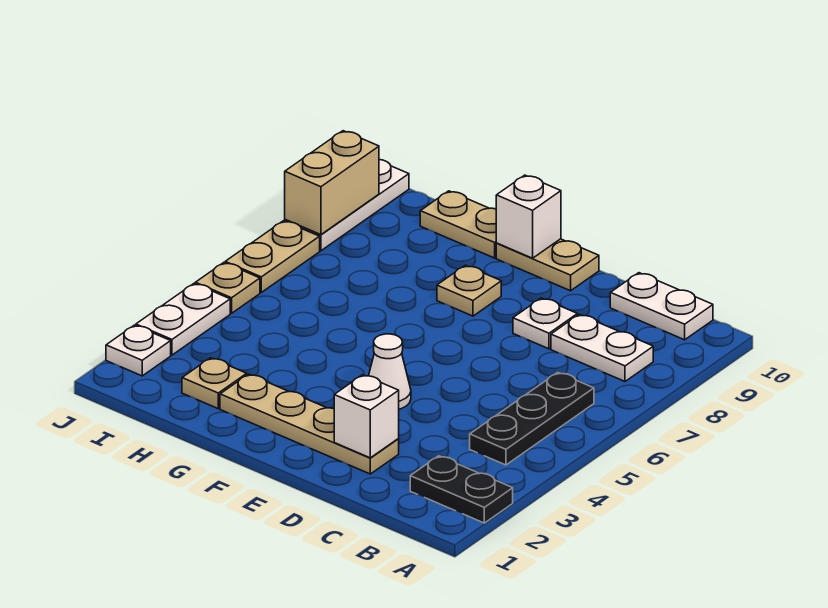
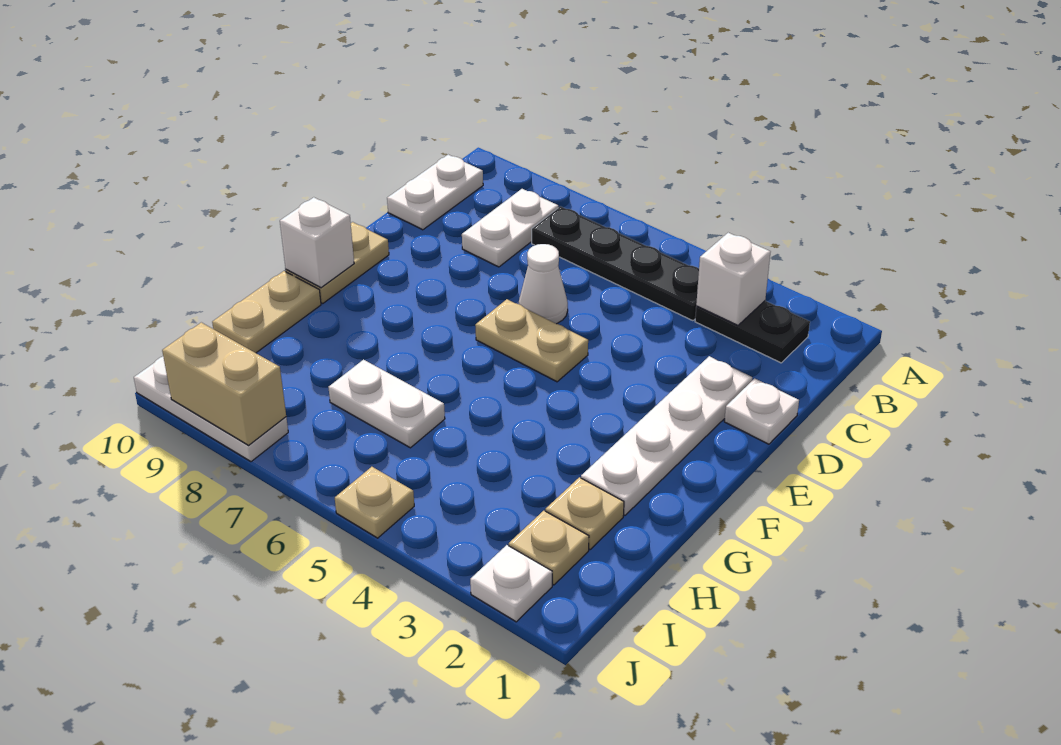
black plate A2:B2 level 1 -> black plate B2:B3 level 1
black plate B4:B6 level 1 -> black plate B4:B7 level 1
tan plate D2:G2 level 1 -> white plate D2:G2 level 1
white brick D2 level 2 -> white brick B3 level 2
white plate D8 level 1 -> white plate D1 level 1
white cone E4 level 1 -> white cone D6 level 1
tan plate F8 level 1 -> tan plate I2 level 1
white plate J3:J4 level 1 -> white plate H6:H7 level 1
tan plate J6:J7 level 1 -> tan plate E5:E6 level 1

